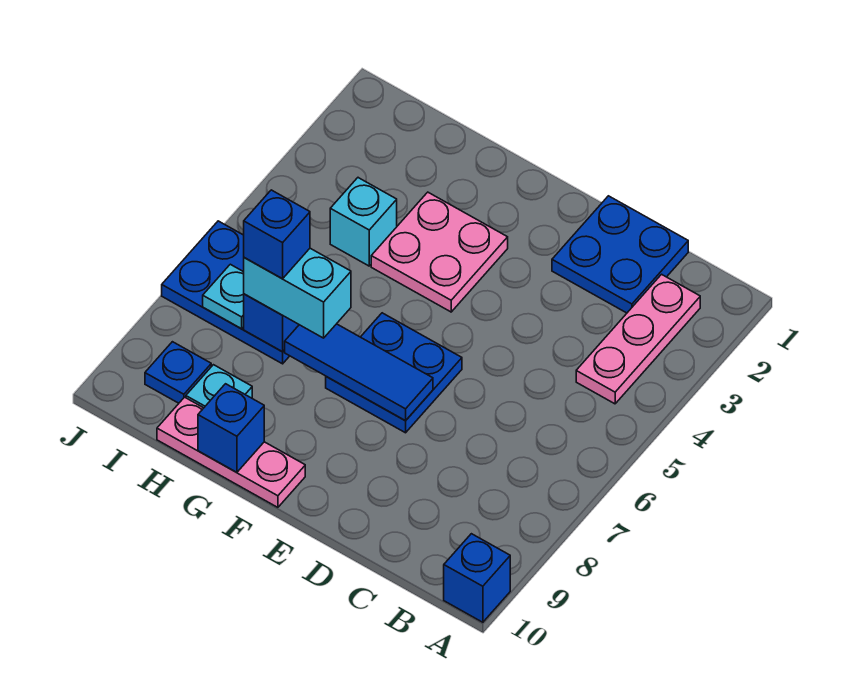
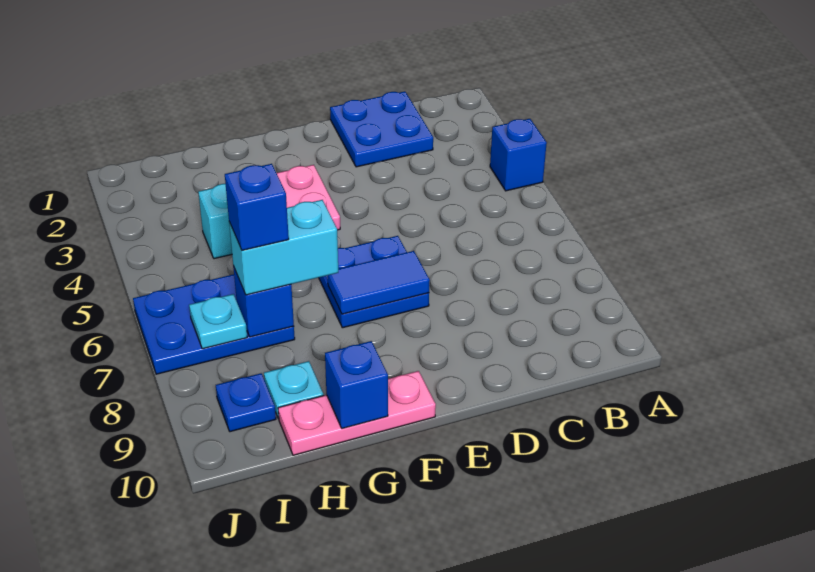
blue brick A10 level 1 -> blue brick A4 level 1
pink plate B2:B4 level 1 -> none
blue tile E7:G7 level 2 -> blue tile E7:F7 level 2

